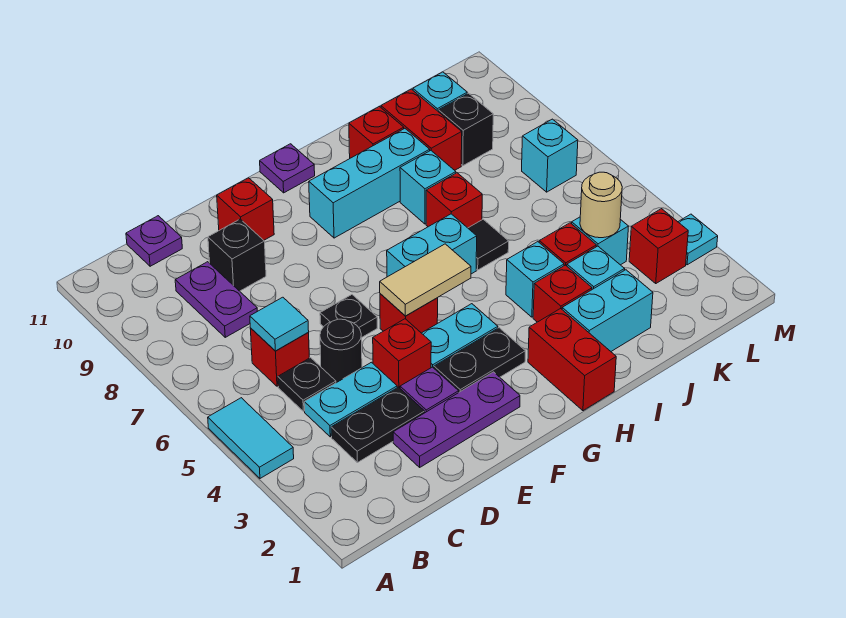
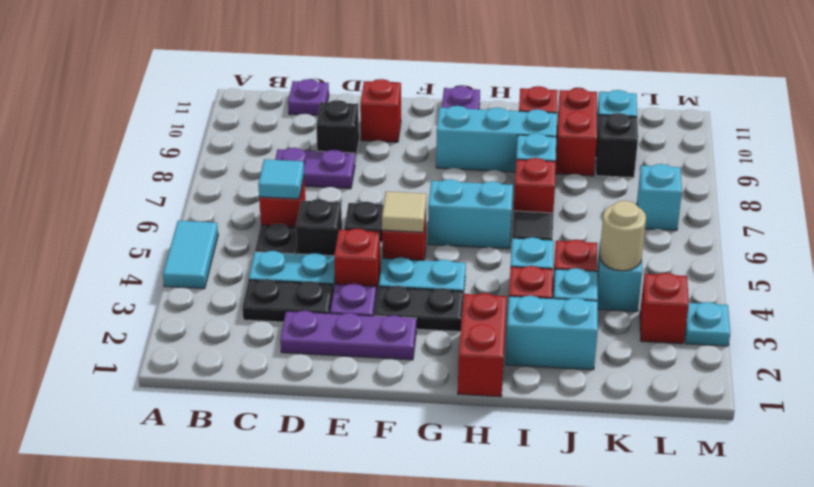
purple plate C8:C9 level 1 -> purple plate C8:D8 level 1
black round brick D5 level 1 -> black brick D5 level 1
tan tile F5:G5 level 2 -> tan tile F5 level 2

